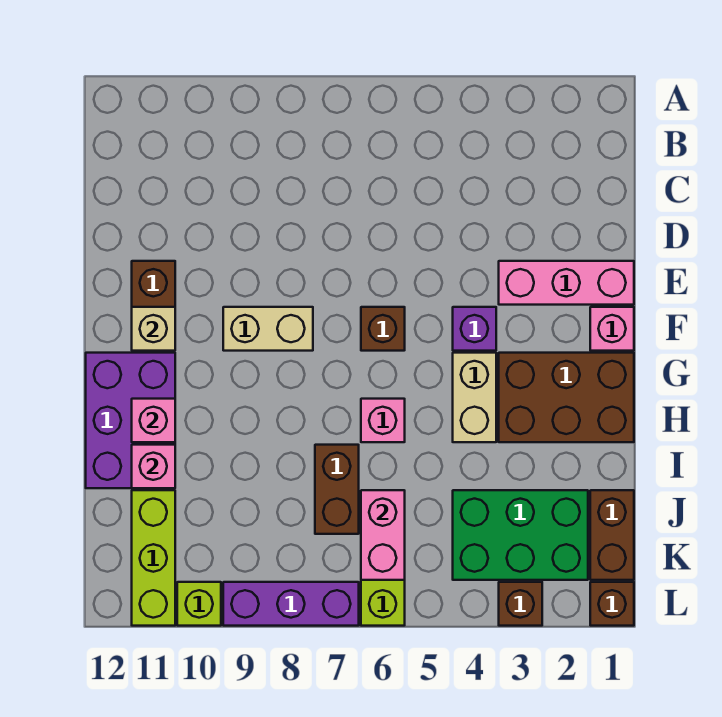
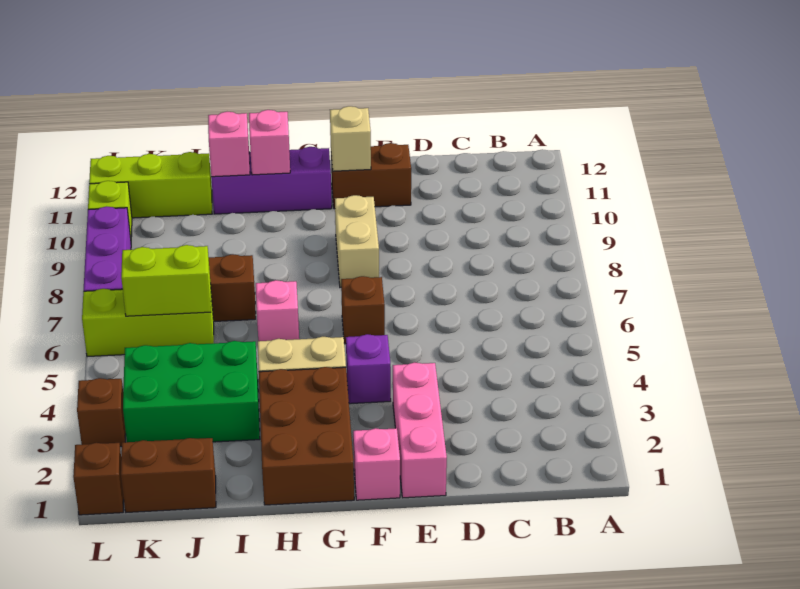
purple brick G11:I12 level 1 -> purple brick G11:I11 level 1
green brick J2:K4 level 1 -> green brick I3:K4 level 1
pink brick J6:K6 level 2 -> lime brick J6:K6 level 2

